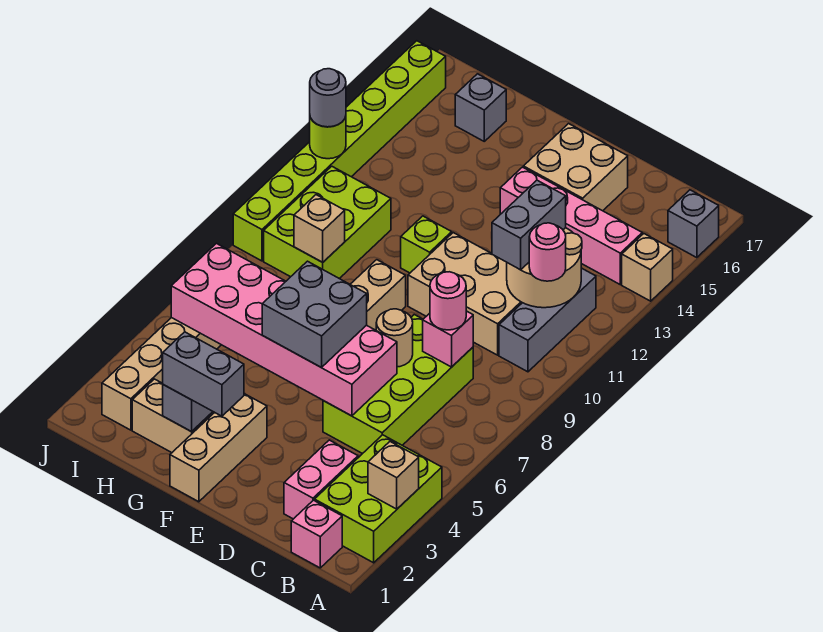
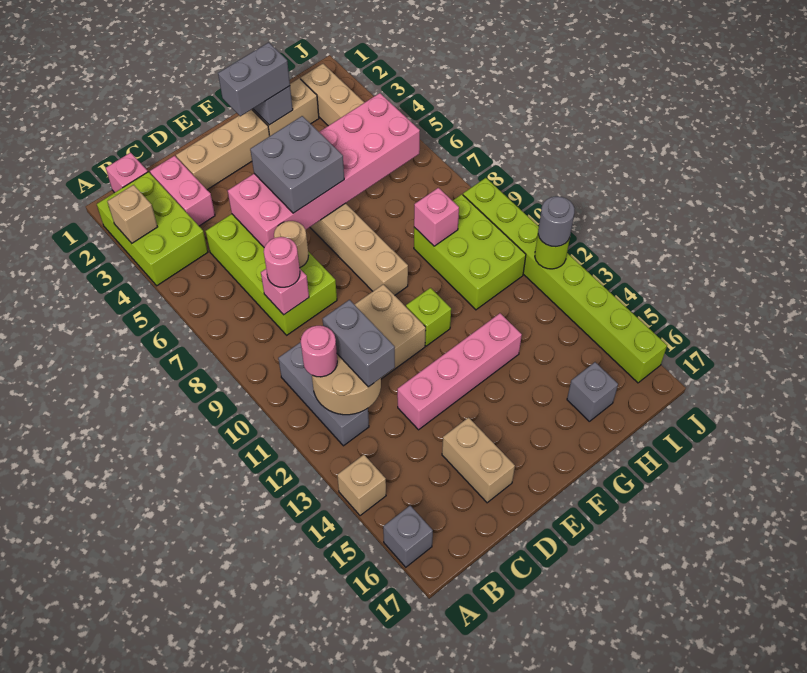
pink brick B14:E14 level 1 -> pink brick D13:G13 level 1
tan brick D15:E16 level 1 -> tan brick D15:D16 level 1
tan brick F1:F3 level 1 -> tan brick D2:F2 level 1
tan brick H9 level 2 -> pink brick H9 level 2

